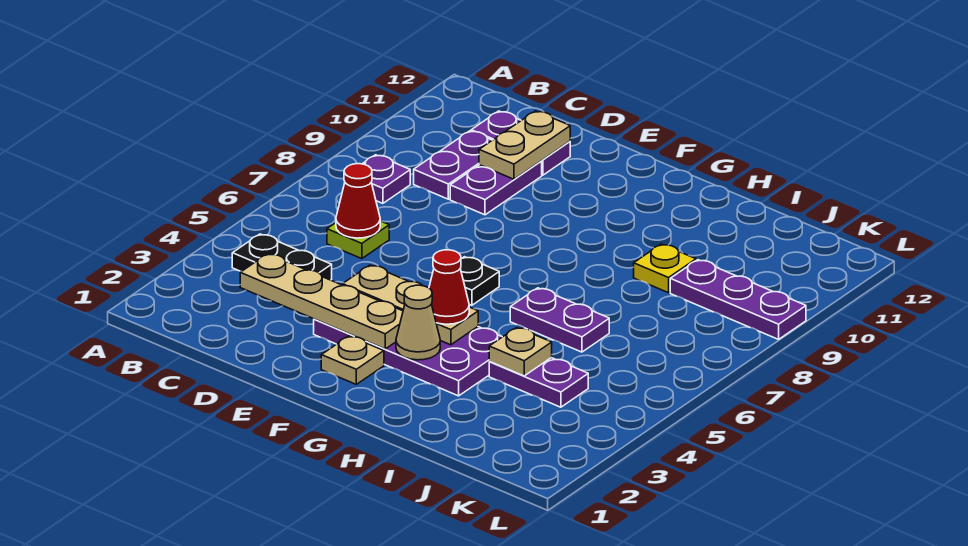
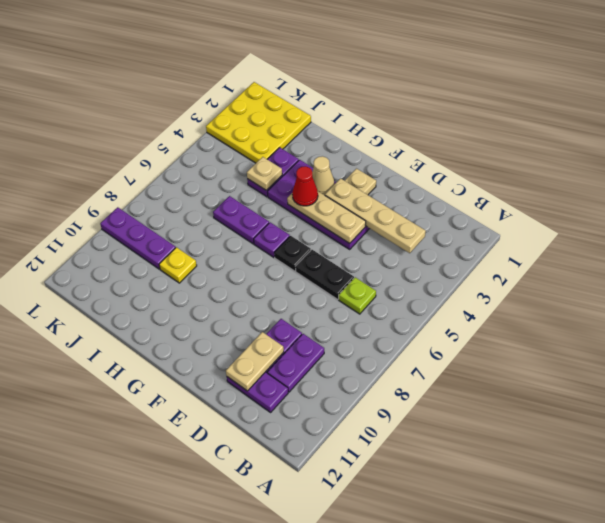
black plate B4:C4 level 1 -> black plate D6:E6 level 1
purple plate B8 level 1 -> purple plate G6 level 1
red cone C6 level 2 -> none
purple plate I4:J4 level 1 -> purple plate I3:I4 level 1
none -> yellow plate J1:L3 level 1

